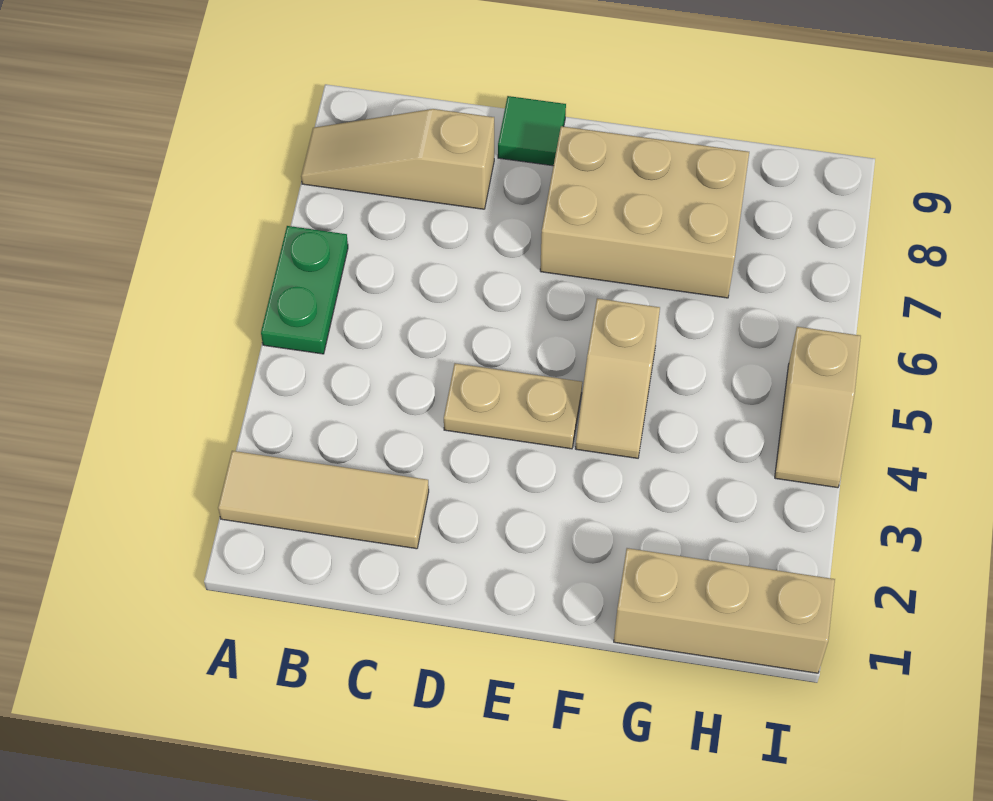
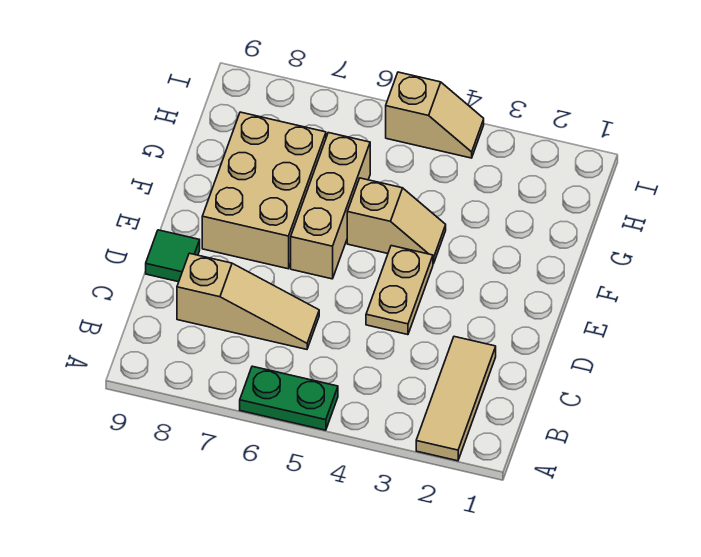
tan slope A8:C8 level 1 top C -> tan slope C6:C8 level 1 top 8
tan brick G1:I1 level 1 -> tan brick E6:G6 level 1

